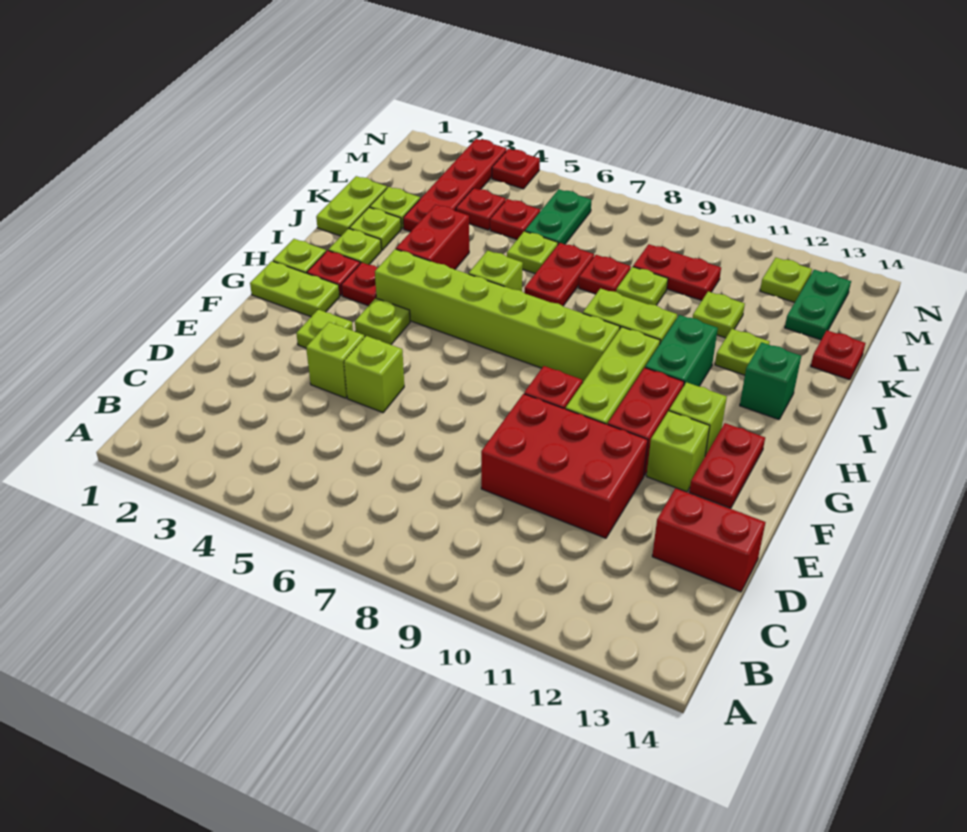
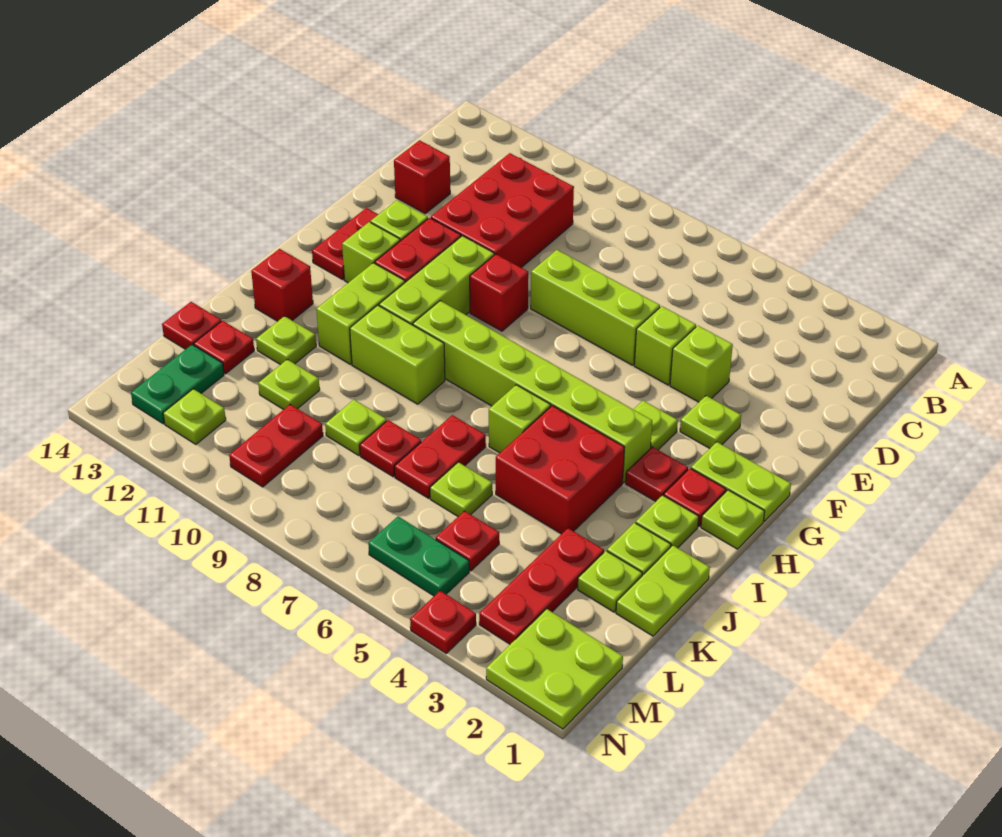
red brick D9:E11 level 1 -> red brick C10:E11 level 1
red brick D13:D14 level 1 -> red brick D13 level 1
none -> lime brick E6:E8 level 1
green brick H11:I11 level 1 -> lime brick H11:I11 level 1
red brick I4:J4 level 1 -> red brick I4:J5 level 1
green brick I13 level 1 -> red brick I13 level 1
red plate K3:N3 level 1 -> red plate K3:M3 level 1
red plate L4 level 1 -> red plate K13 level 1
green plate L6:M6 level 1 -> green plate M5:M6 level 1
red plate L9:L10 level 1 -> red plate L10:M10 level 1
none -> lime plate M1:N2 level 1

